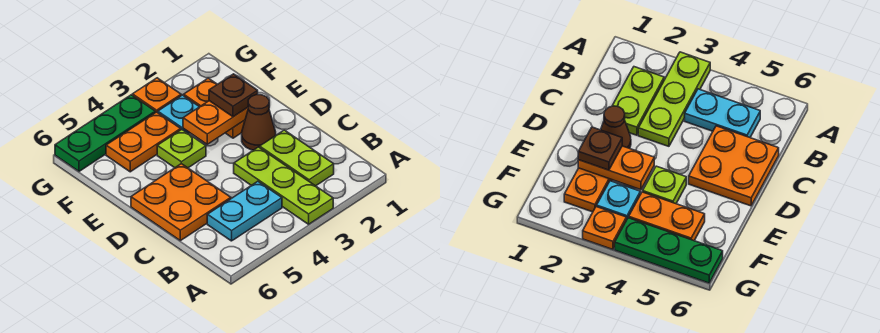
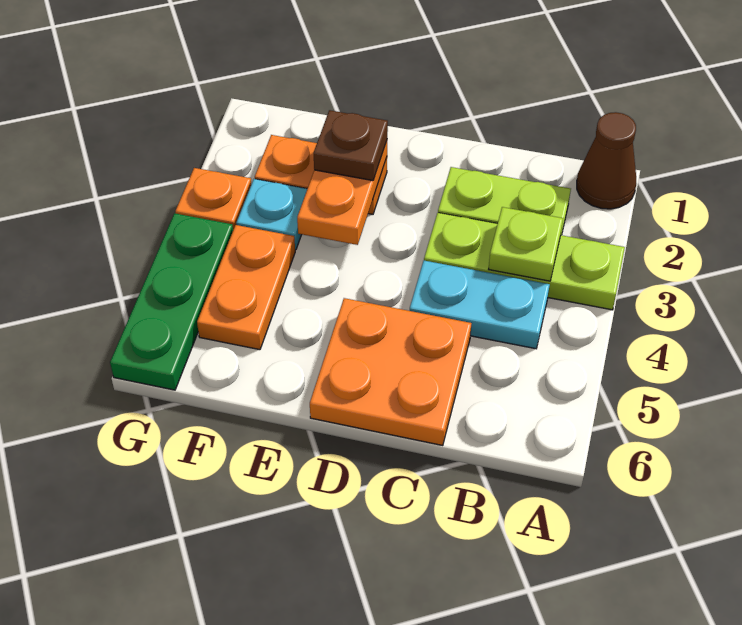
cyan plate B4:B5 level 1 -> cyan plate B4:C4 level 1
brown cone D2 level 1 -> brown cone A1 level 1
lime plate E4 level 1 -> lime plate B3 level 2

